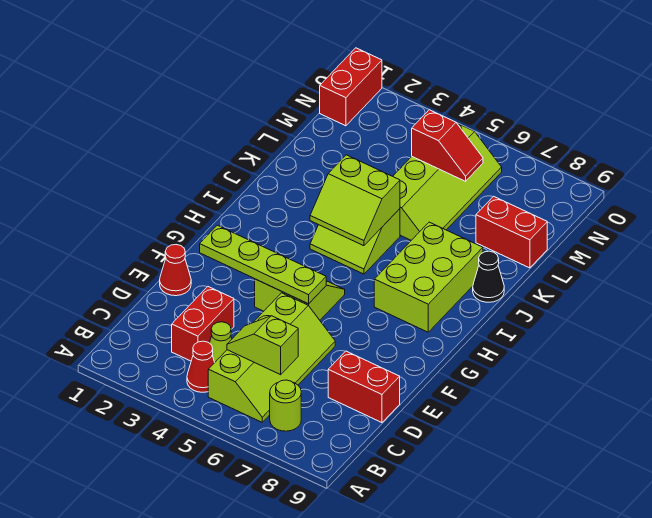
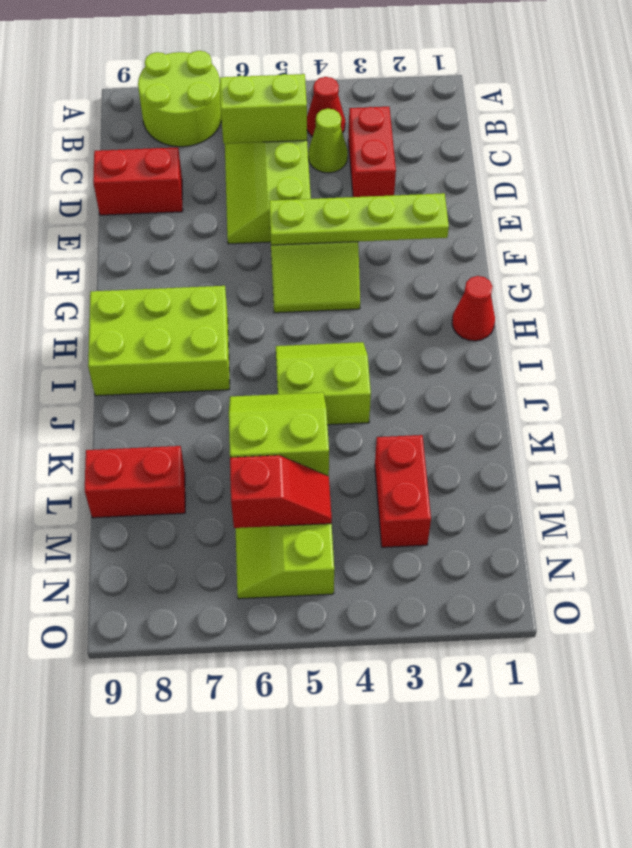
lime round brick B7 level 1 -> lime round brick A7:B8 level 1
lime slope C5:C6 level 2 top 6 -> lime brick C5:C6 level 2
red cone E1 level 1 -> red cone H1 level 1
lime brick H7:J8 level 1 -> lime brick H7:I9 level 1
lime slope I4:J5 level 2 top J -> lime slope K5:L6 level 2 top L
black cone J9 level 1 -> none
red slope M5:M6 level 2 top 5 -> red slope M5:M6 level 2 top 6
red brick N1:O1 level 1 -> red brick L3:M3 level 1

